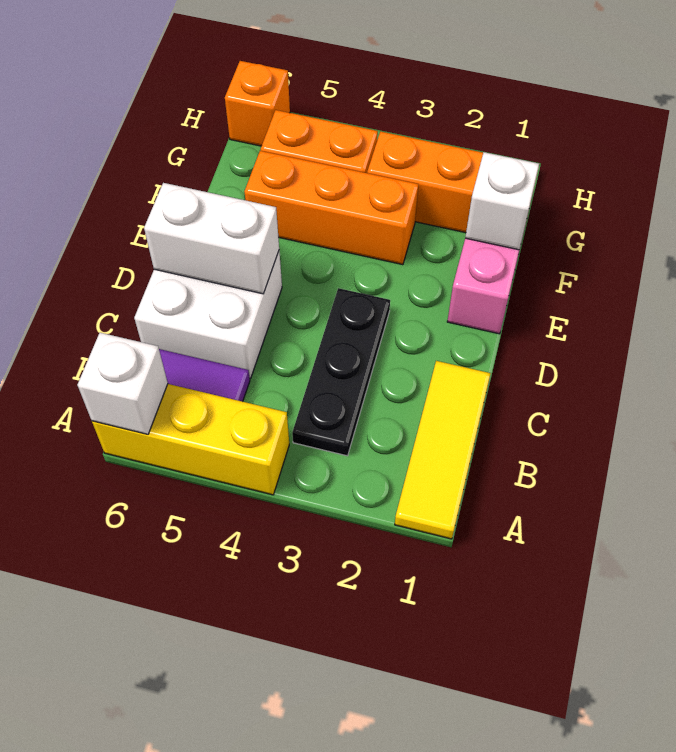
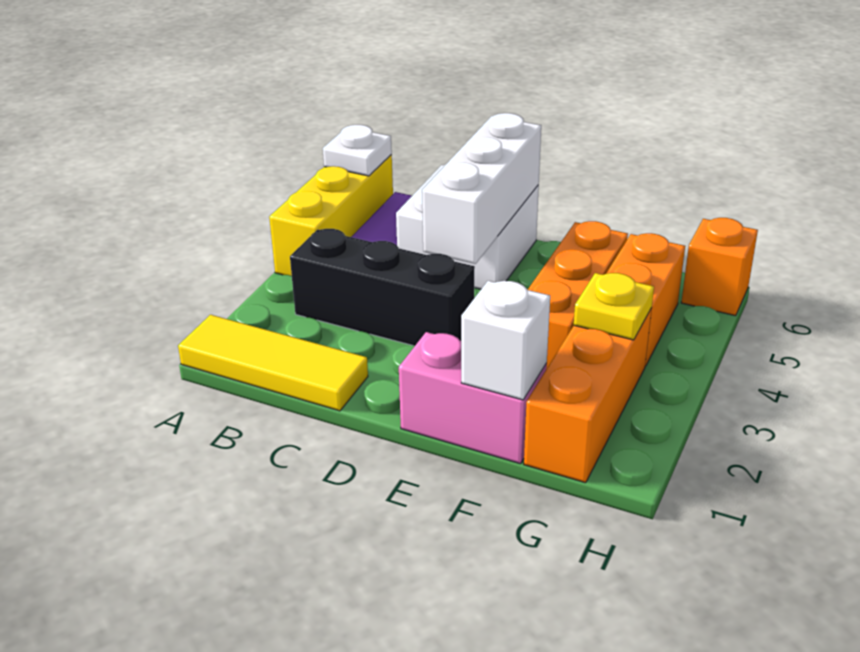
white brick A6 level 2 -> white plate A6 level 2
black plate B3:D3 level 1 -> black brick B3:D3 level 1
white brick D5:D6 level 2 -> white brick D4:D6 level 2
none -> yellow plate G3 level 2

